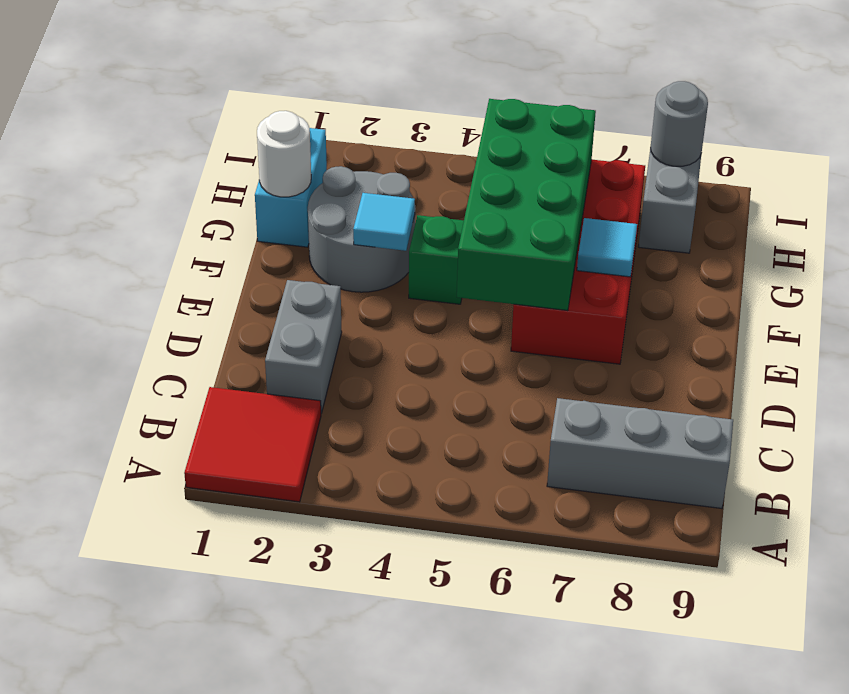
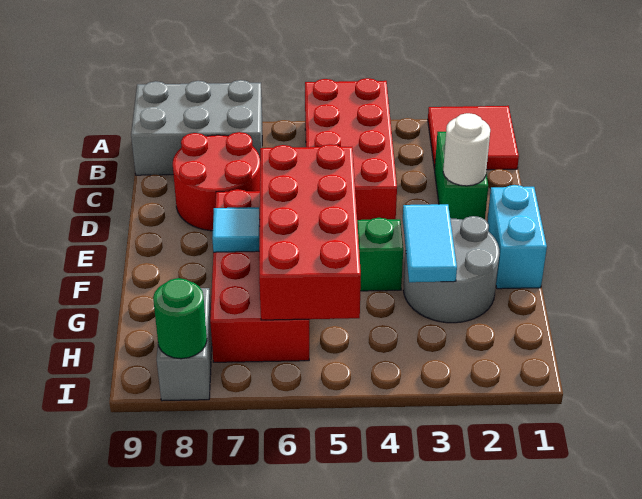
none -> red brick A4:D5 level 1
grey brick B7:B9 level 1 -> grey brick A7:B9 level 1
grey brick C2:D2 level 1 -> green brick C2:D2 level 1
none -> red round brick C7:D8 level 1
green brick E5:H6 level 2 -> red brick E5:H6 level 2
cyan tile F3 level 2 -> cyan tile F3:G3 level 2
cyan brick G1:H1 level 1 -> cyan brick E1:F1 level 1
white round brick G1 level 2 -> white round brick D2 level 2
grey round brick I8 level 2 -> green round brick I8 level 2

